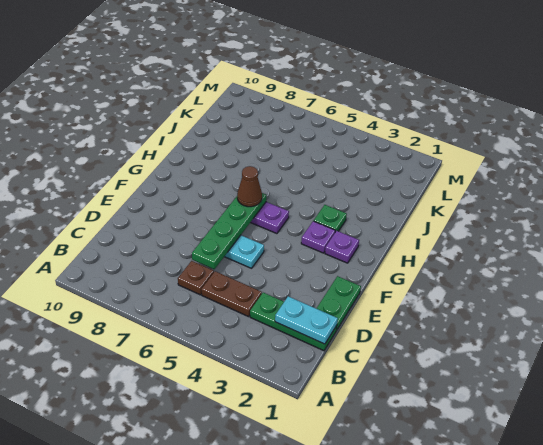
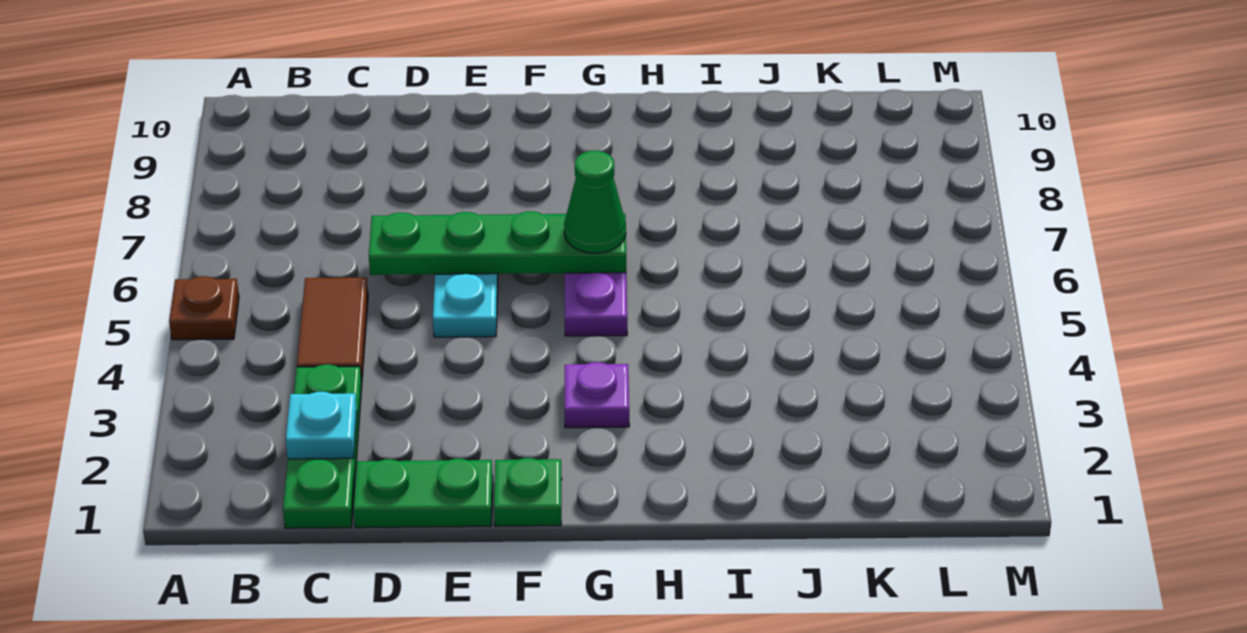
cyan plate C1:C2 level 2 -> cyan plate C2 level 2
brown plate C4:C5 level 1 -> brown tile C4:C5 level 1
brown plate C6 level 1 -> brown plate A5 level 1
purple plate G2 level 1 -> none
brown cone G6 level 3 -> green cone G6 level 3
green plate H3 level 1 -> green plate F1 level 1

